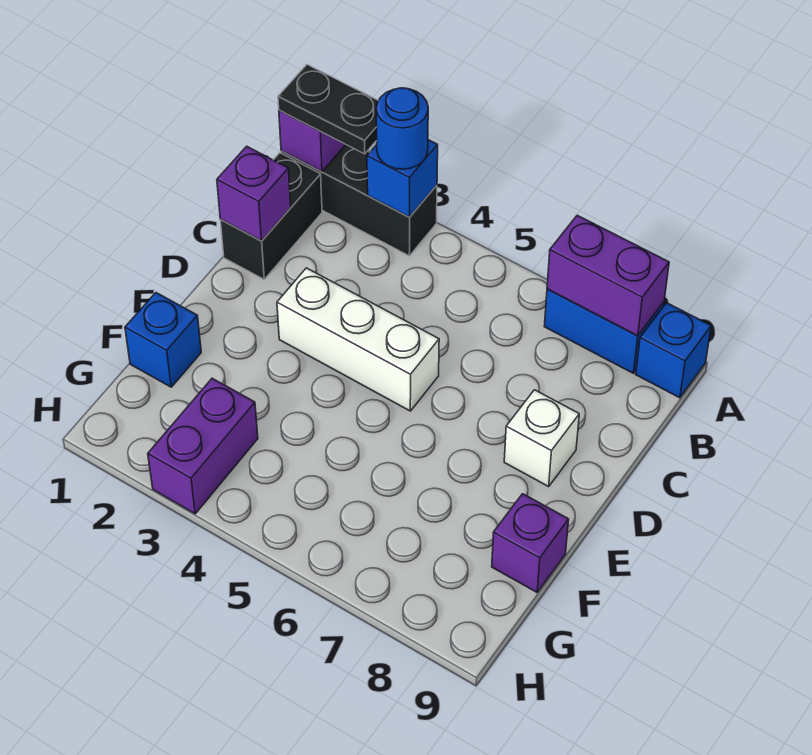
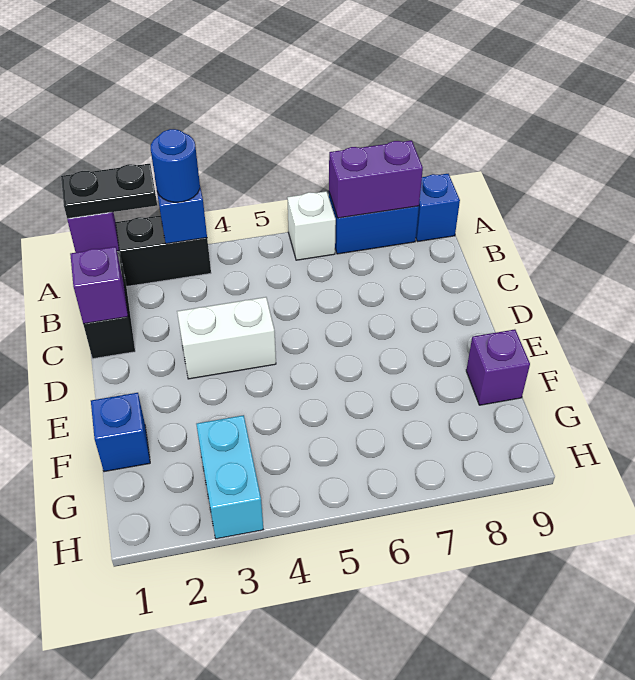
white brick D3:D5 level 1 -> white brick D3:D4 level 1
white brick D8 level 1 -> white brick A6 level 1
purple brick G3:H3 level 1 -> cyan brick G3:H3 level 1

